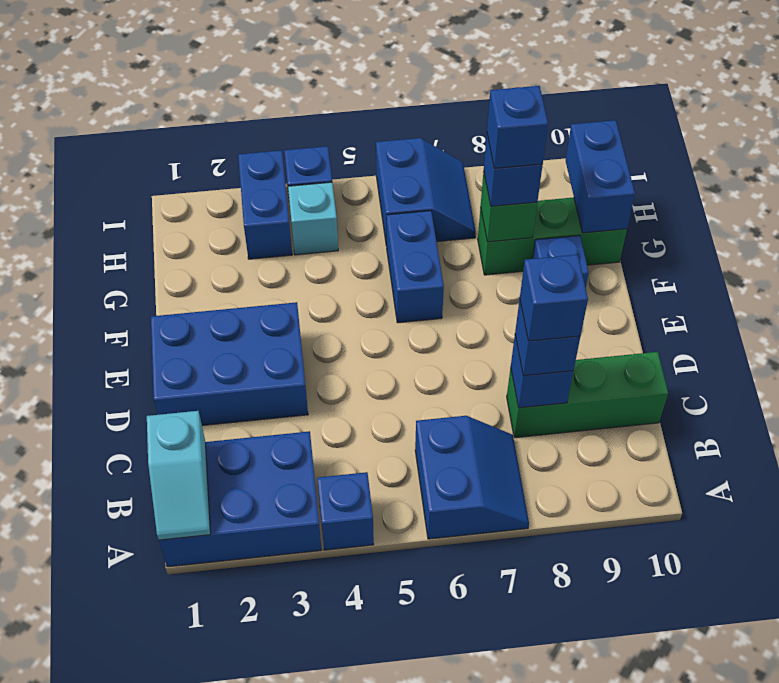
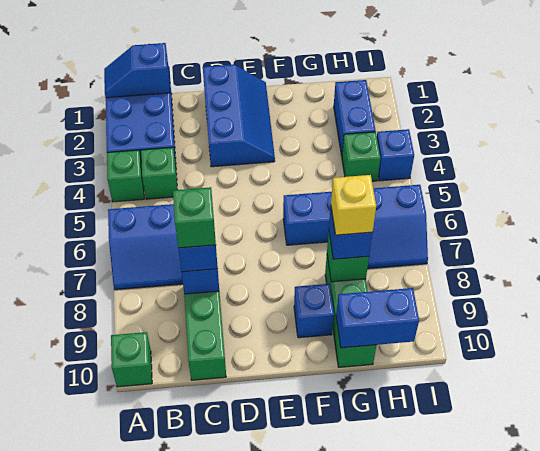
cyan slope A1:B1 level 2 top B -> blue slope A1:B1 level 2 top B
blue brick A4 level 1 -> green brick A4 level 1
none -> green brick A10 level 1
none -> green brick B4 level 1
blue brick C8 level 4 -> green brick C8 level 4
blue brick D1:E3 level 1 -> blue slope D1:E3 level 1 top D
blue brick G8 level 4 -> yellow brick G8 level 4
blue brick H3:I3 level 1 -> blue brick H2:H3 level 1
cyan brick H4 level 1 -> green brick H4 level 1

